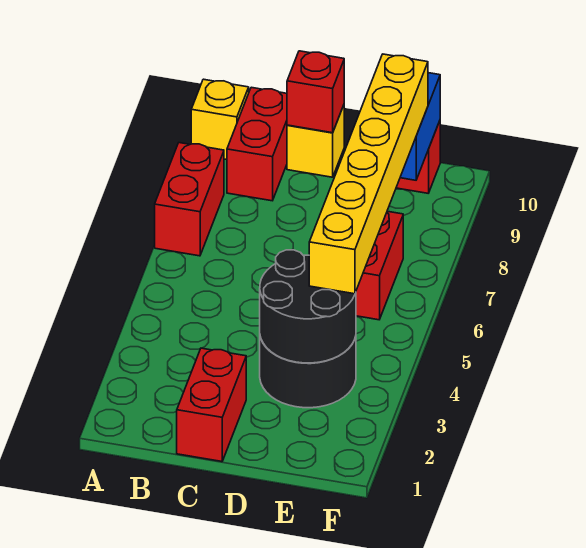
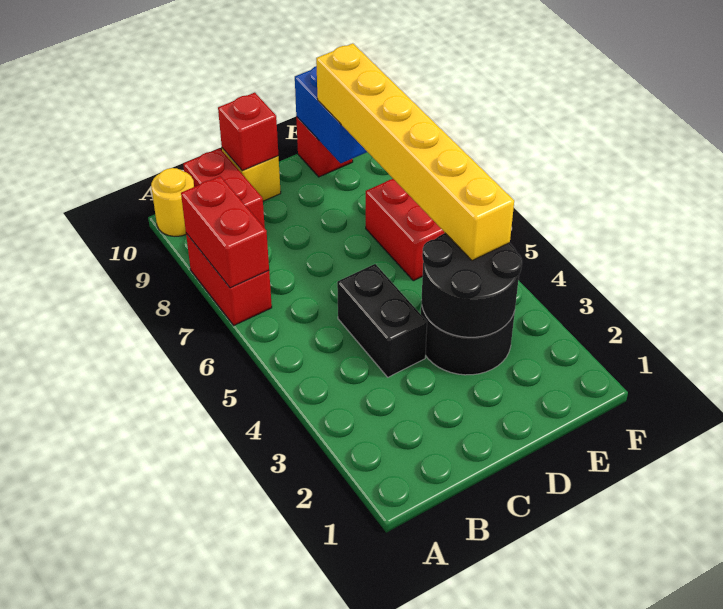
yellow brick A10 level 1 -> yellow round brick A10 level 1
red brick C1:C2 level 1 -> red brick A7:A8 level 2
none -> black brick C4:C5 level 1

